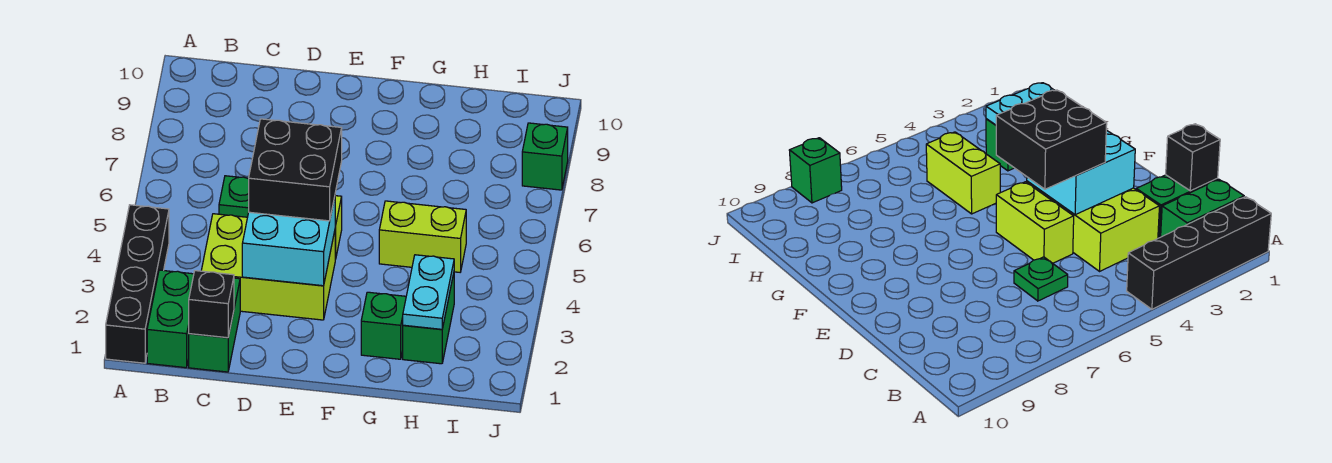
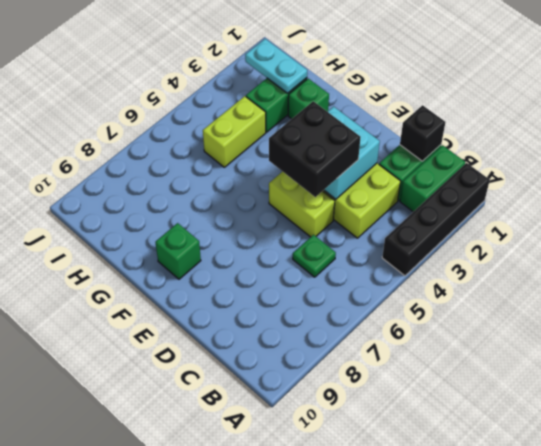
lime brick G5:H5 level 1 -> lime brick H4:H5 level 1
cyan plate H2:H3 level 2 -> cyan plate H2:I2 level 2
green brick J8 level 1 -> green brick F9 level 1

